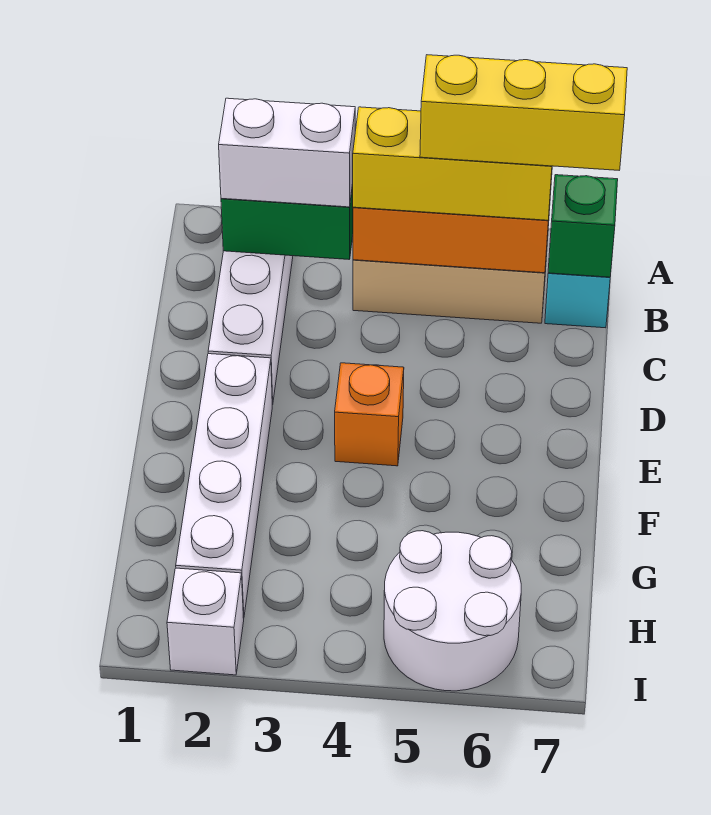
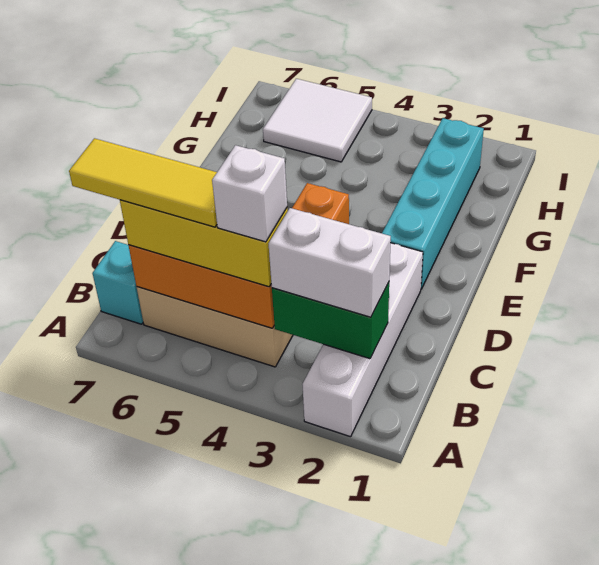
yellow brick B5:B7 level 4 -> yellow tile B5:B7 level 4
green brick B7 level 2 -> none
white brick E2:H2 level 1 -> cyan brick E2:H2 level 1
white round brick H5:I6 level 1 -> white tile H5:I6 level 1
white brick I2 level 1 -> white brick B4 level 4

